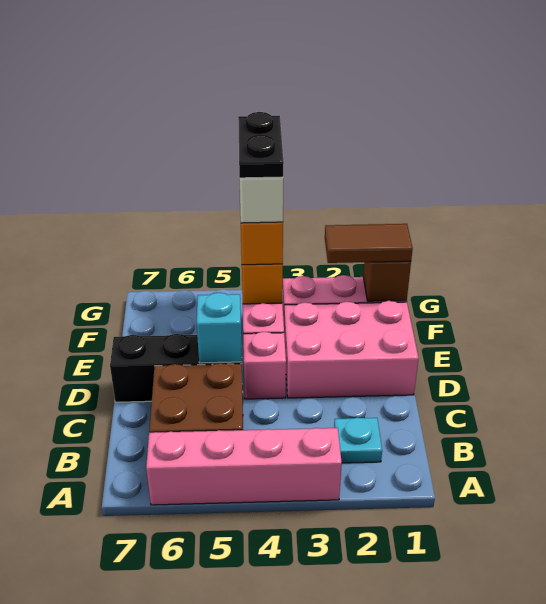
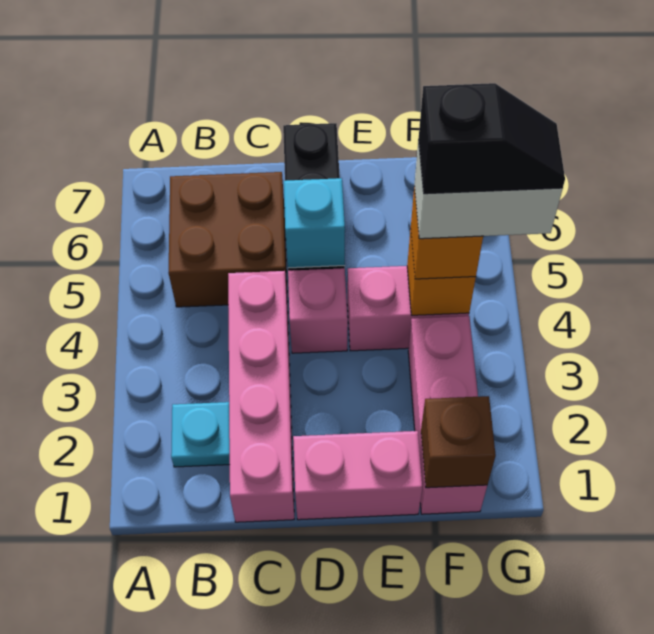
pink brick A3:A6 level 1 -> pink brick C1:C4 level 1
pink brick D1:E3 level 1 -> pink brick D1:E1 level 1
brown tile F1:F2 level 3 -> none
black plate F4:G4 level 5 -> black slope F4:G4 level 5 top F

